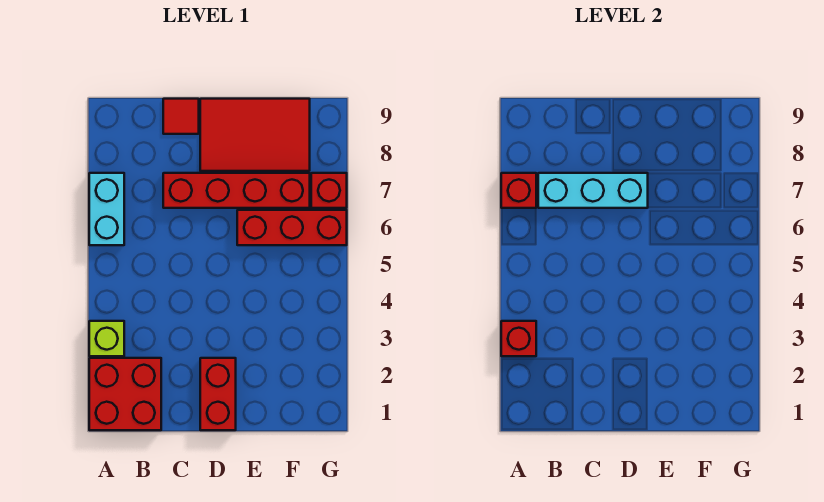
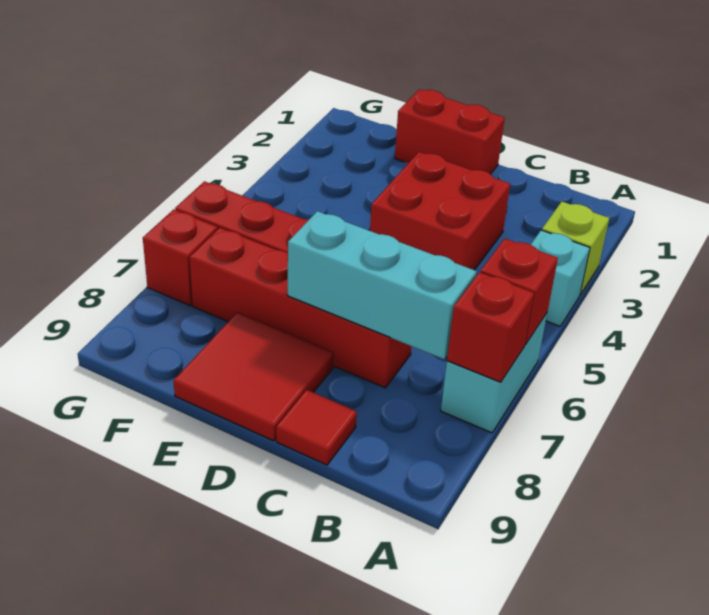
red brick A1:B2 level 1 -> red brick C3:D4 level 1
red brick A3 level 2 -> red brick A6 level 2
none -> cyan brick A4 level 1
red brick D1:D2 level 1 -> red brick D1:E1 level 1
red tile D8:F9 level 1 -> red tile D8:E9 level 1

